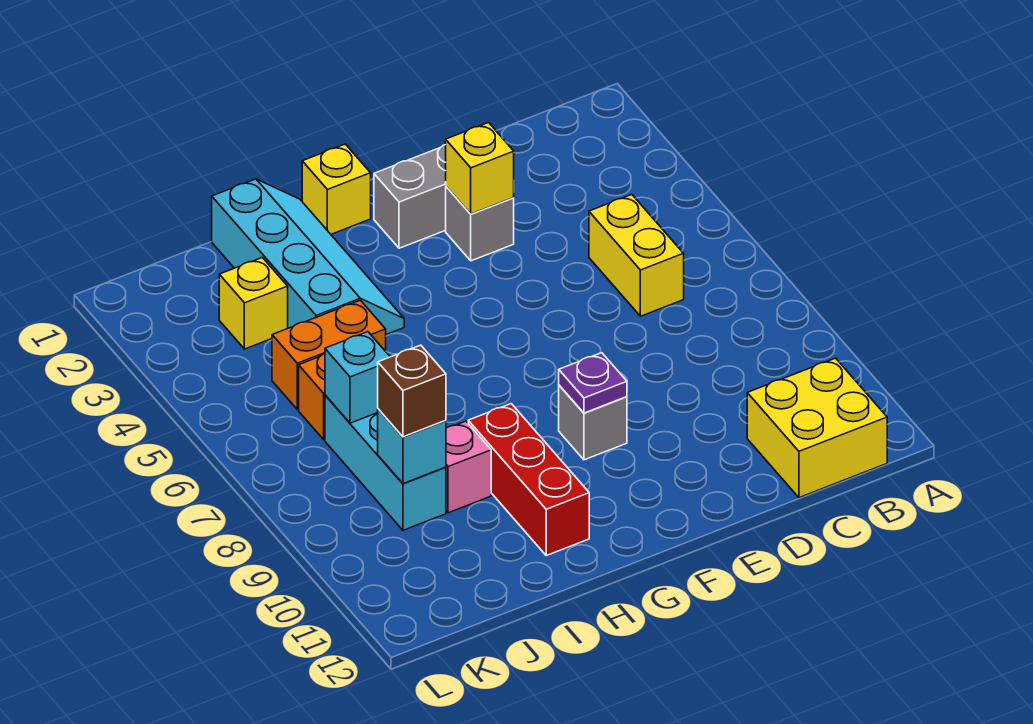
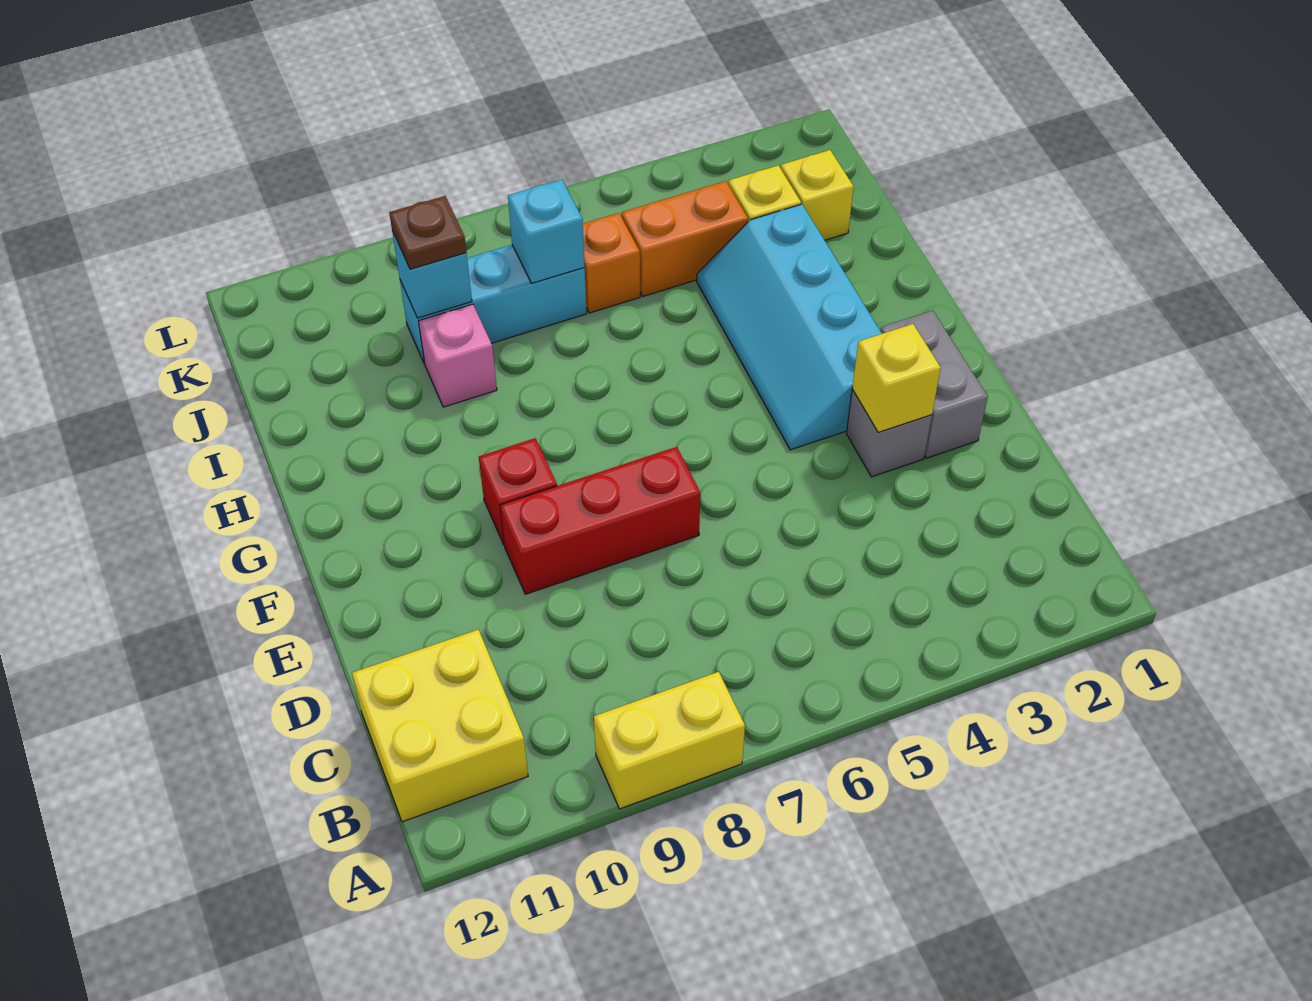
yellow brick C5:C6 level 1 -> yellow brick A8:A9 level 1
grey brick F9 level 1 -> red brick F9 level 1
purple plate F9 level 2 -> none
yellow brick G1 level 1 -> yellow brick J2 level 1
cyan slope H1:I4 level 1 top I -> cyan slope F3:I4 level 1 top 3
red brick H9:H11 level 1 -> red brick E7:E9 level 1
orange brick I5:J5 level 1 -> orange brick J4:J5 level 1
brown brick J9 level 3 -> brown plate J9 level 3

